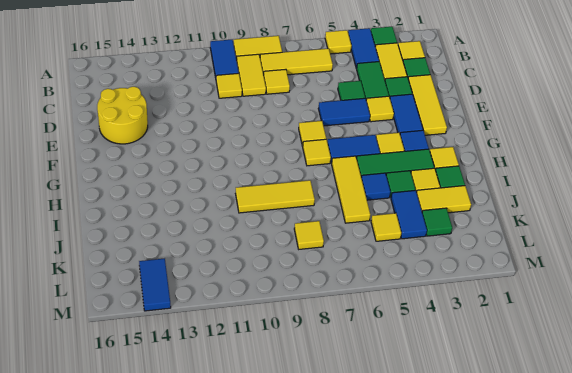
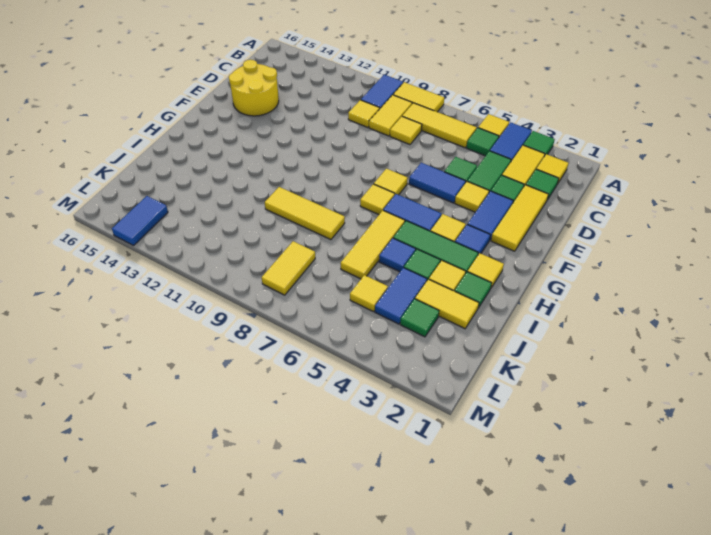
none -> green tile B5 level 1
yellow tile K8 level 1 -> yellow tile K8:L8 level 1

